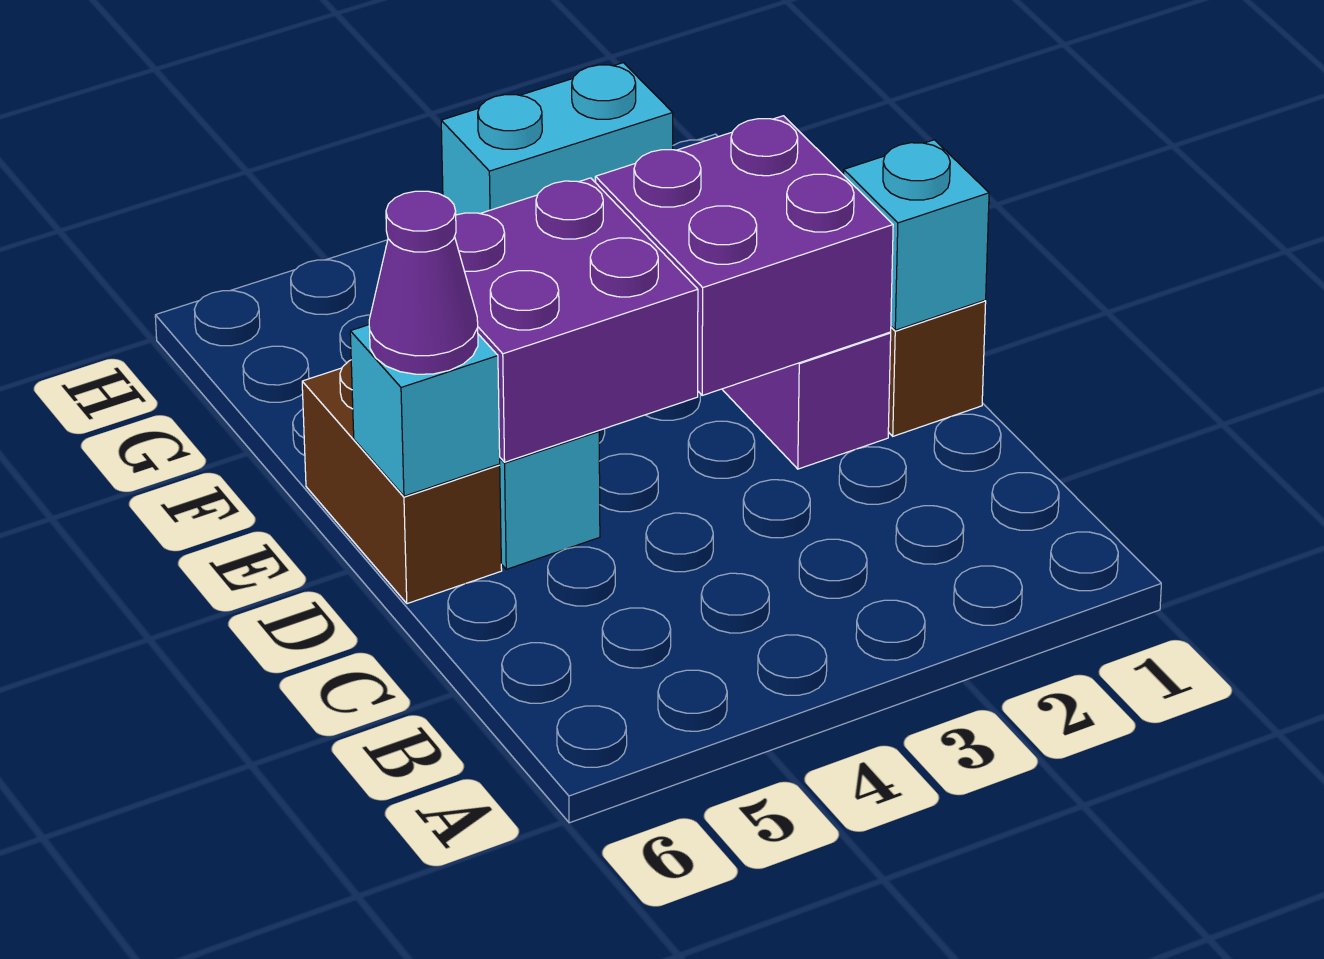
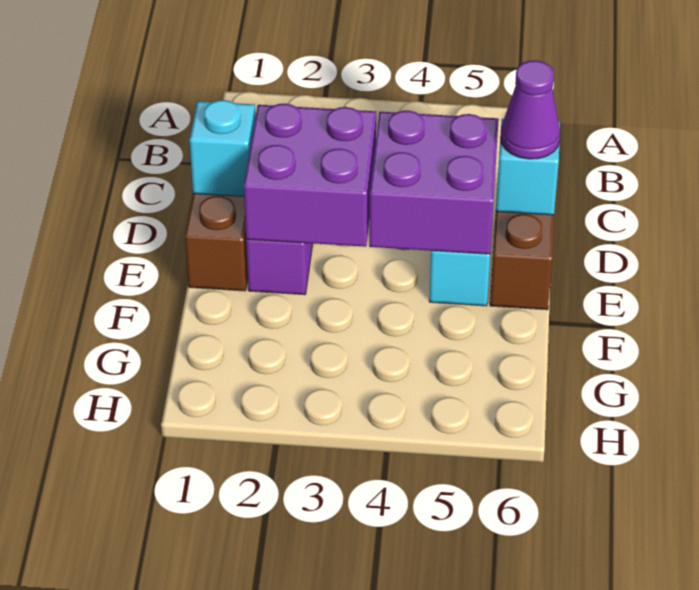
cyan brick H2:H3 level 1 -> none

